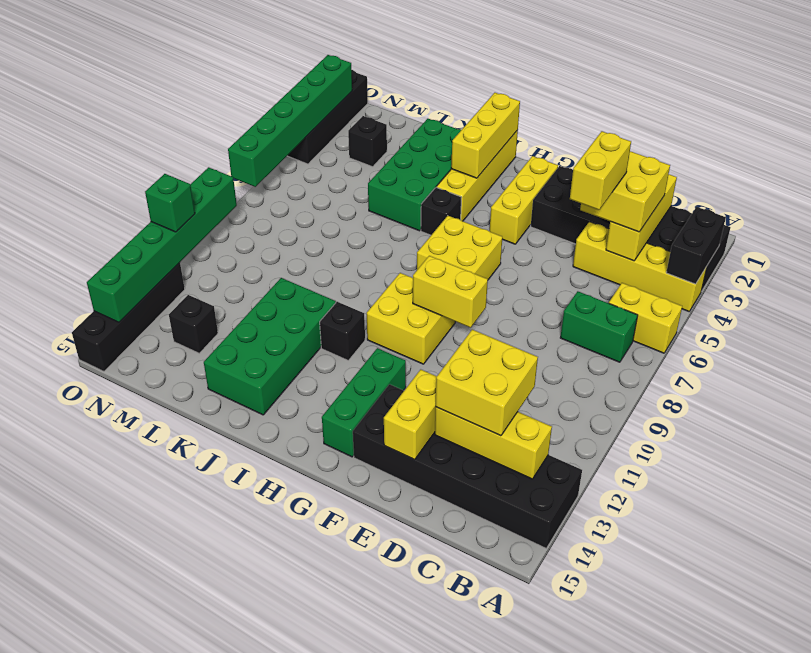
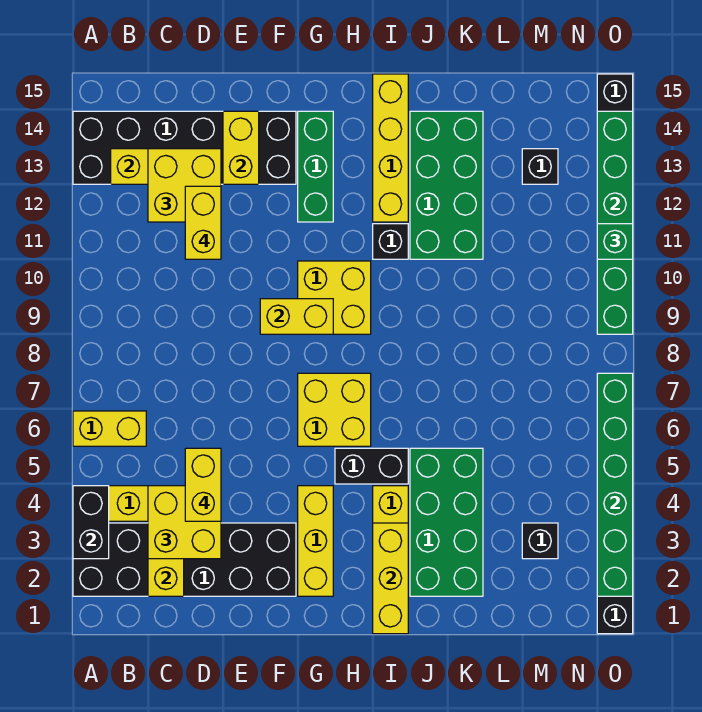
green brick B7:C7 level 1 -> none
none -> yellow brick D11:D12 level 4
black brick I5 level 1 -> black brick H5:I5 level 1
none -> yellow brick I12:I15 level 1

